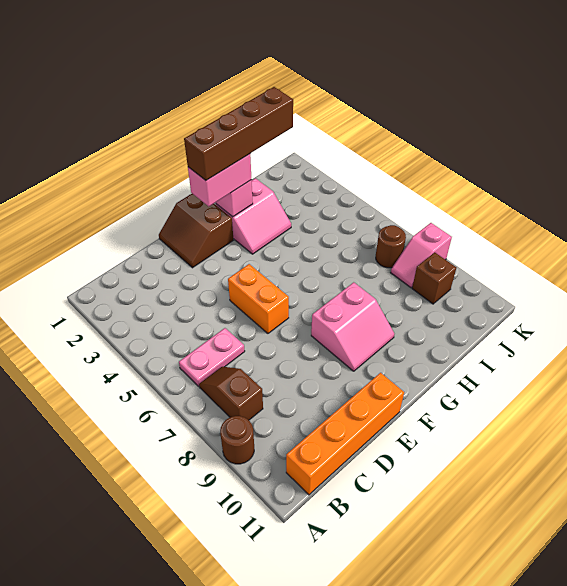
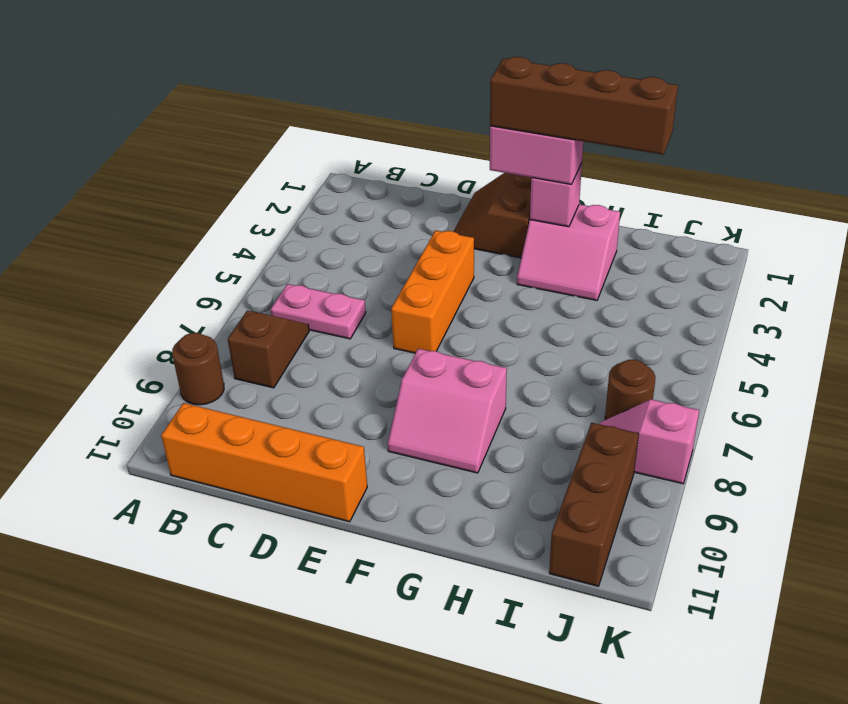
orange brick E5:E6 level 1 -> orange brick E4:E6 level 1
brown brick J9 level 1 -> brown brick J9:J11 level 1

